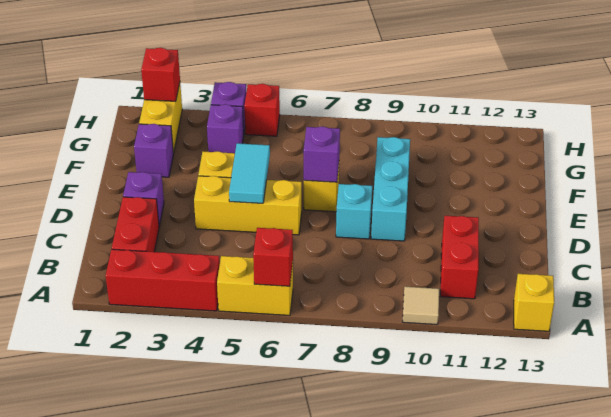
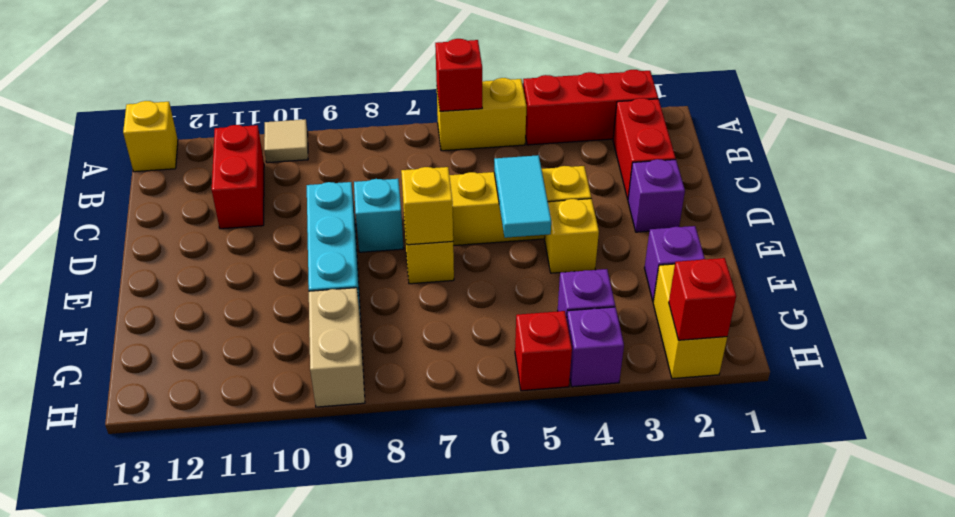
purple brick E7 level 2 -> yellow brick E7 level 2
none -> tan brick G9:H9 level 1

